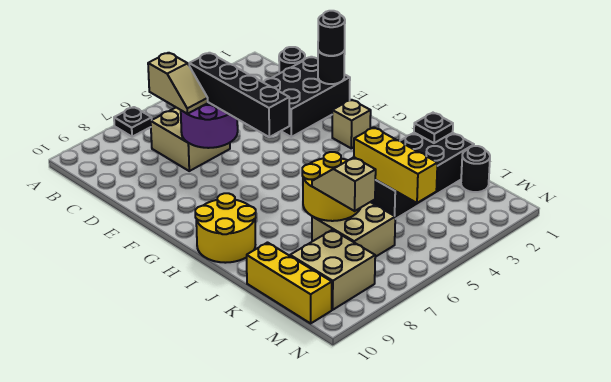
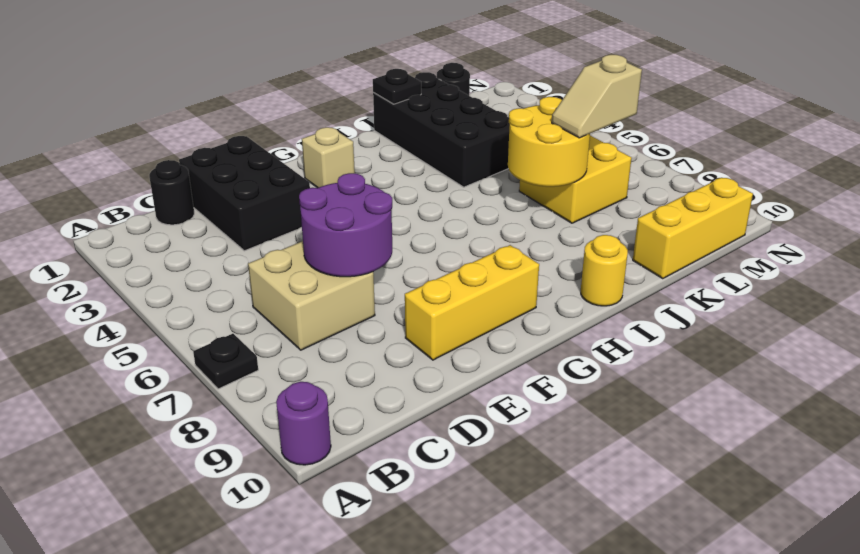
none -> purple round brick A10 level 1
tan slope C7:D7 level 3 top C -> none
black brick D6:G6 level 3 -> none
black round brick E1 level 2 -> none
black round brick E1 level 3 -> none
yellow round brick H9:I10 level 1 -> yellow round brick I10 level 1
yellow brick J4:L4 level 2 -> yellow brick E9:G9 level 1
tan brick K6:L7 level 1 -> yellow brick K6:L7 level 1
tan brick L8:M9 level 1 -> none

